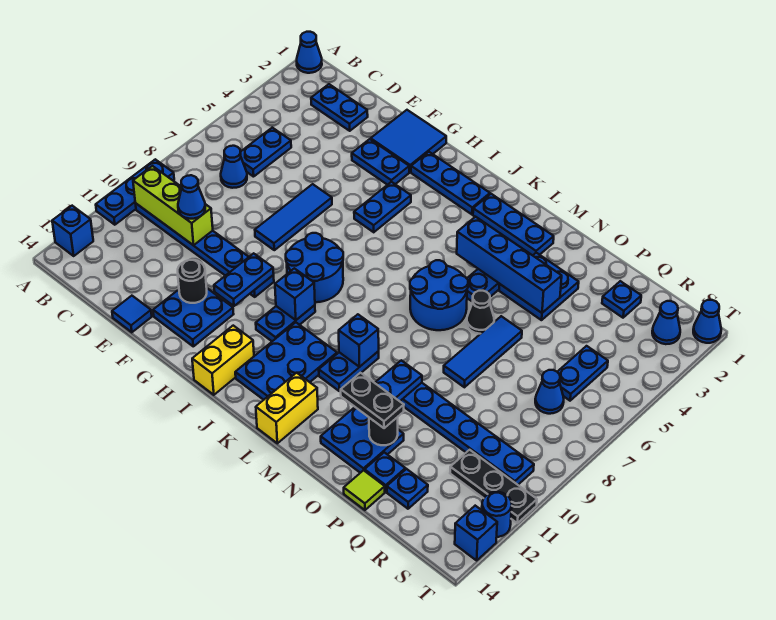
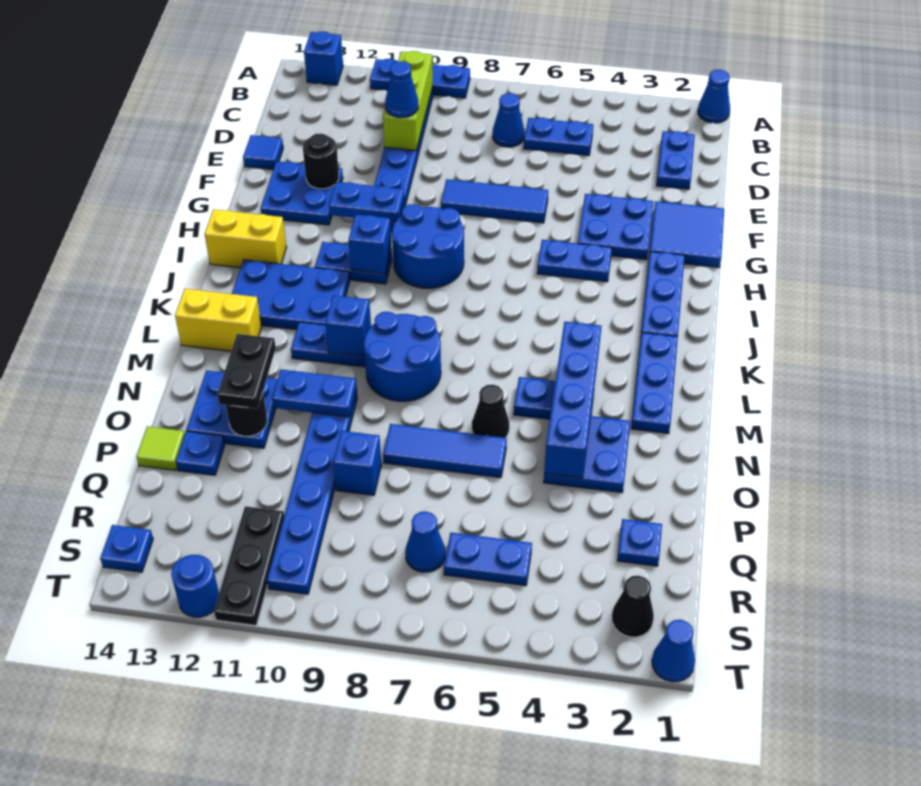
blue plate F3:G3 level 1 -> blue plate F3:G4 level 1
blue round brick L6:M7 level 1 -> blue round brick L8:M9 level 1
blue plate Q13 level 1 -> blue plate S14 level 1
blue cone S2 level 1 -> black cone S2 level 1
blue brick T13 level 1 -> blue brick P9 level 1

